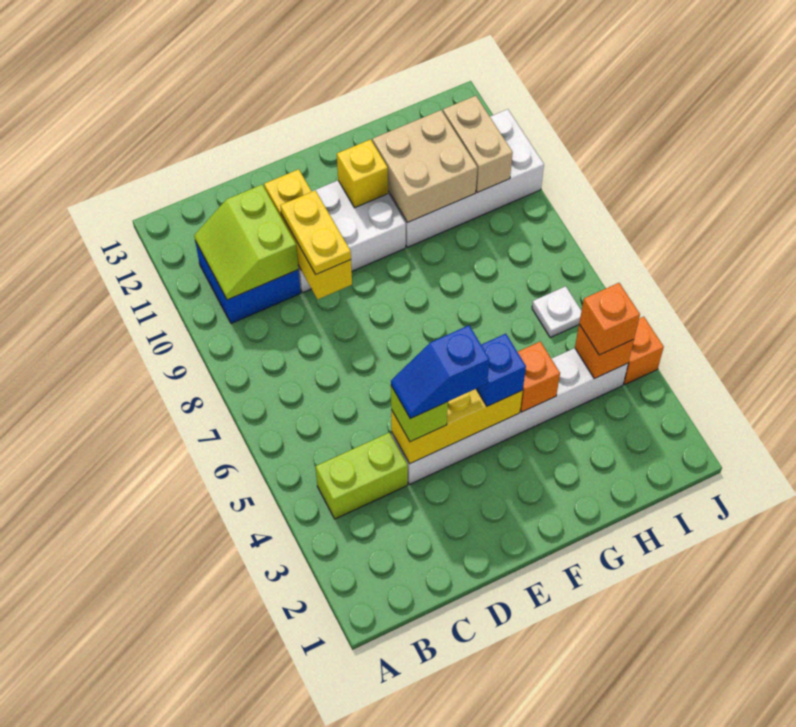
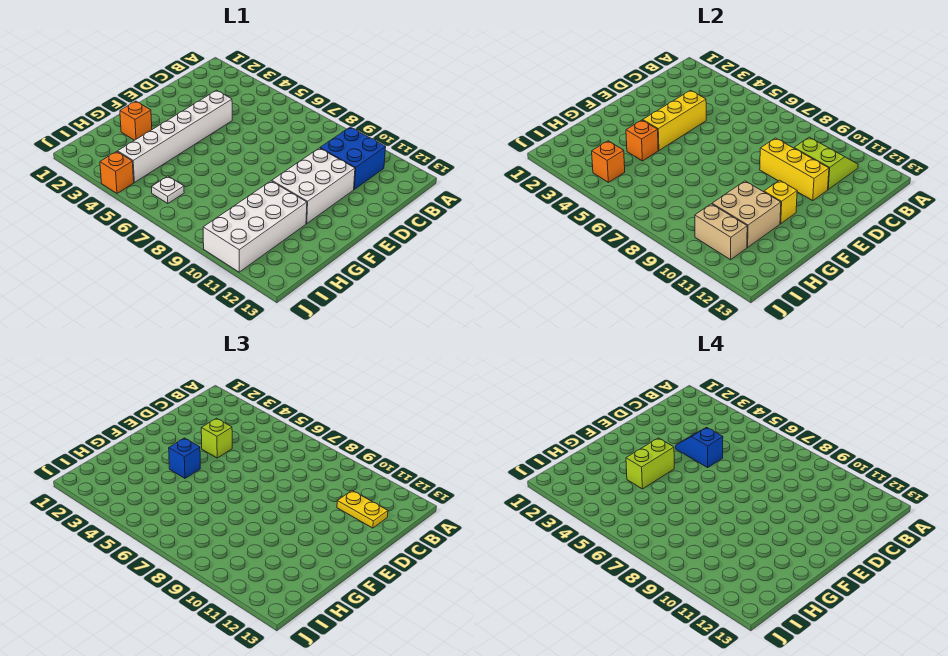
lime brick B4:C4 level 1 -> lime brick F4:G4 level 4
blue slope D4:E4 level 4 top E -> blue slope D4:D5 level 4 top 5
yellow plate D9:D10 level 3 -> yellow plate C11:C12 level 3
orange brick I4 level 3 -> orange brick G2 level 1

